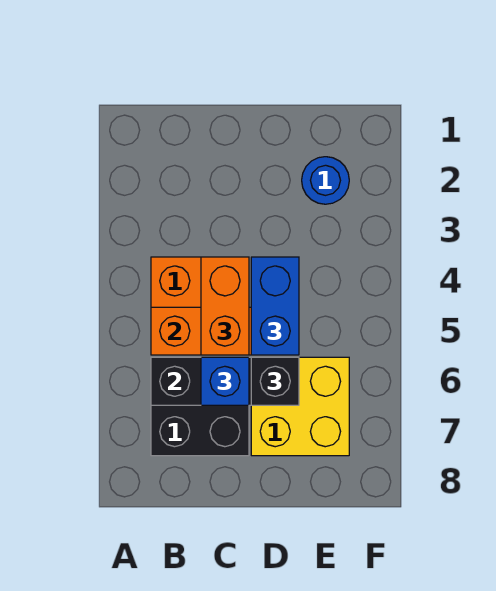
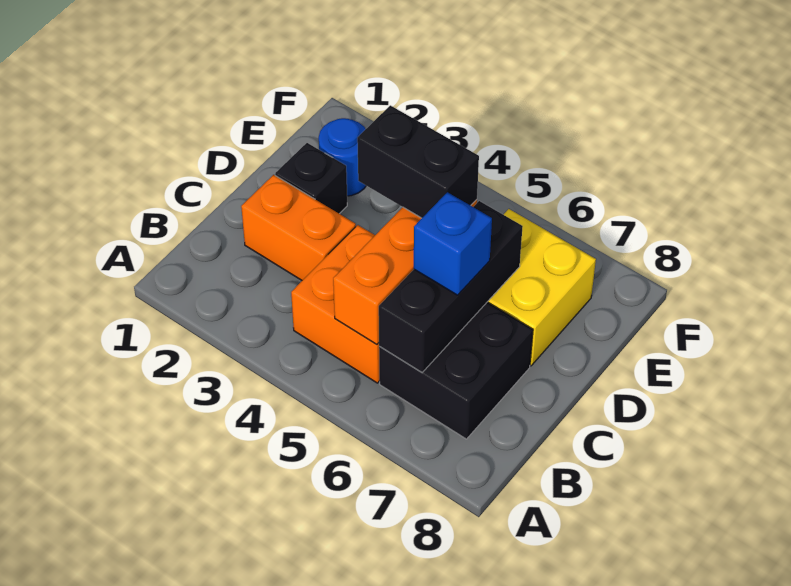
orange brick C4:C5 level 3 -> orange brick C2:C3 level 1
blue brick D4:D5 level 3 -> black brick D4:D5 level 3
black brick D6 level 3 -> black brick D2 level 1

